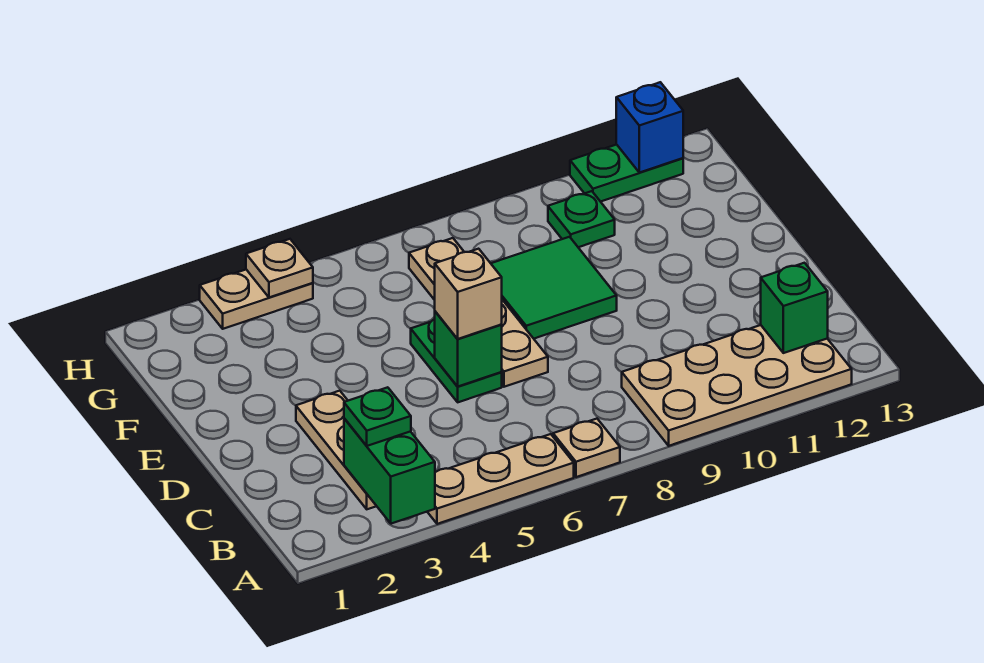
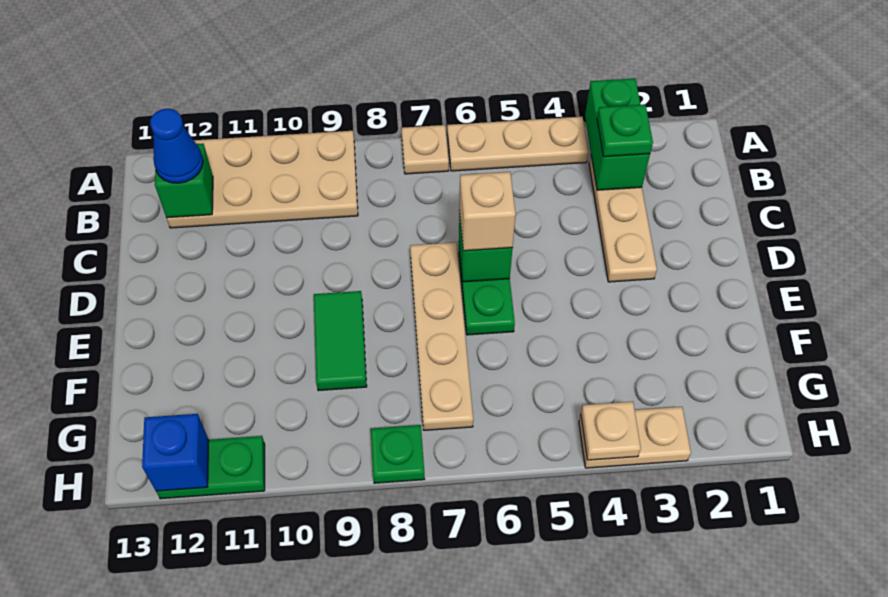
none -> blue cone B12 level 3
green tile E8:F9 level 1 -> green tile E9:F9 level 1
green plate G10 level 1 -> green plate H8 level 1

